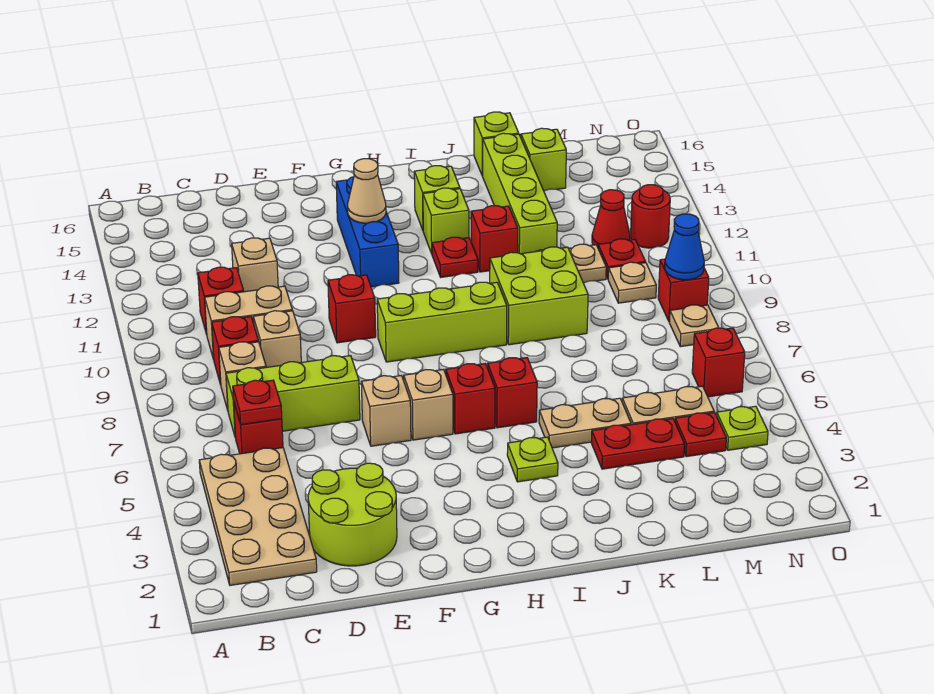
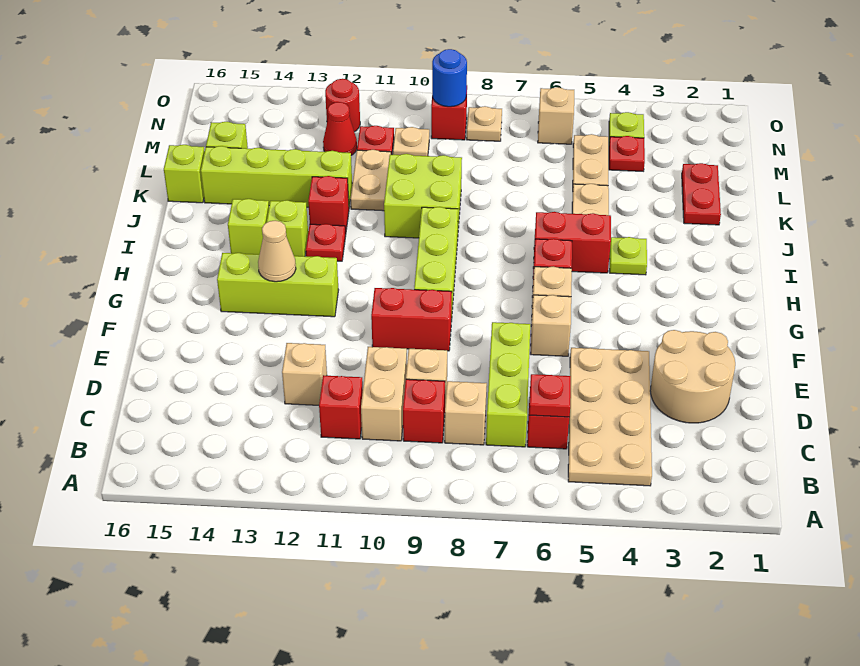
tan plate B2:C5 level 1 -> tan plate B4:E5 level 1
lime round brick D2:E3 level 1 -> tan round brick D2:E3 level 1
red brick F10 level 1 -> red brick F9:F10 level 1
blue brick G12:G14 level 1 -> lime brick G12:G14 level 1
red brick I6 level 1 -> red brick I5:I6 level 1
red plate K4:L4 level 1 -> red plate K2:L2 level 1
red brick N6 level 1 -> tan brick N6 level 1
blue cone N9 level 2 -> blue round brick N9 level 2

